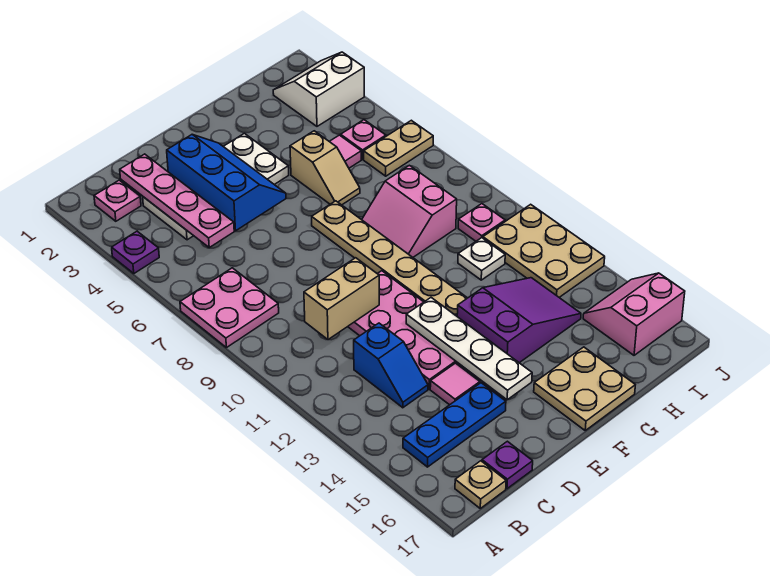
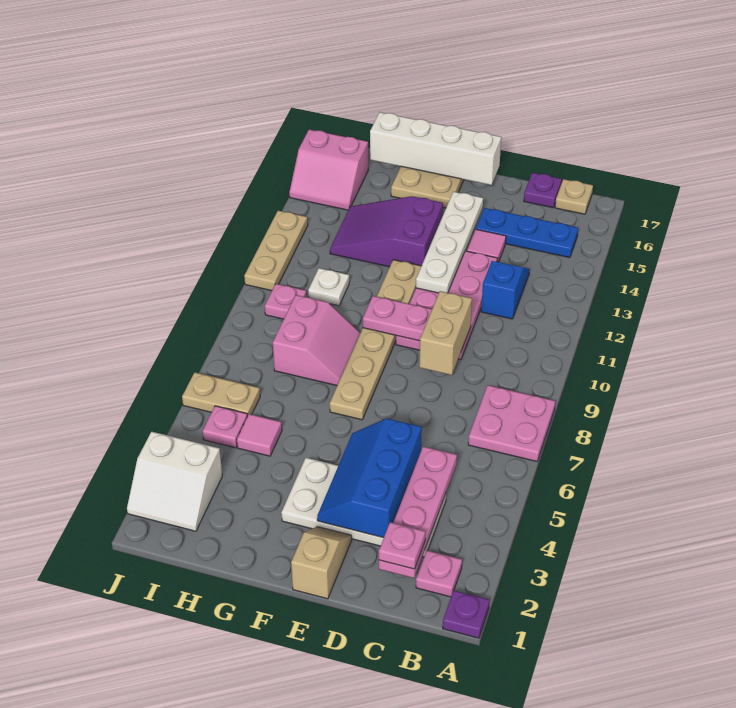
purple plate A4 level 1 -> purple plate A1 level 1
none -> pink plate C2 level 3
tan brick C10:D10 level 2 -> tan brick D9:D10 level 2
none -> pink plate E10:F10 level 2
none -> white brick E17:H17 level 2
tan slope G5:G6 level 1 top 5 -> tan slope E1:E2 level 1 top 1
tan plate I11:J13 level 1 -> tan plate J11:J13 level 1

